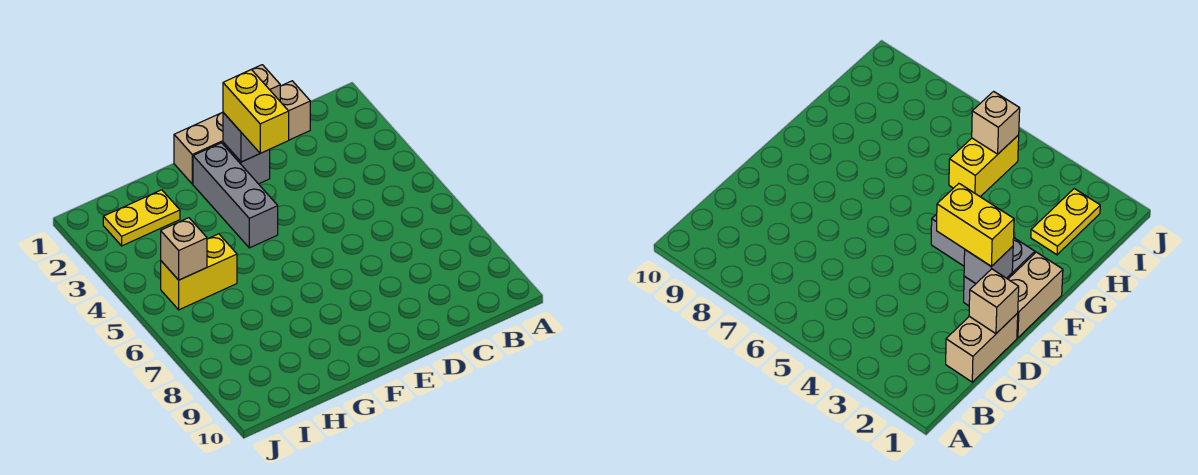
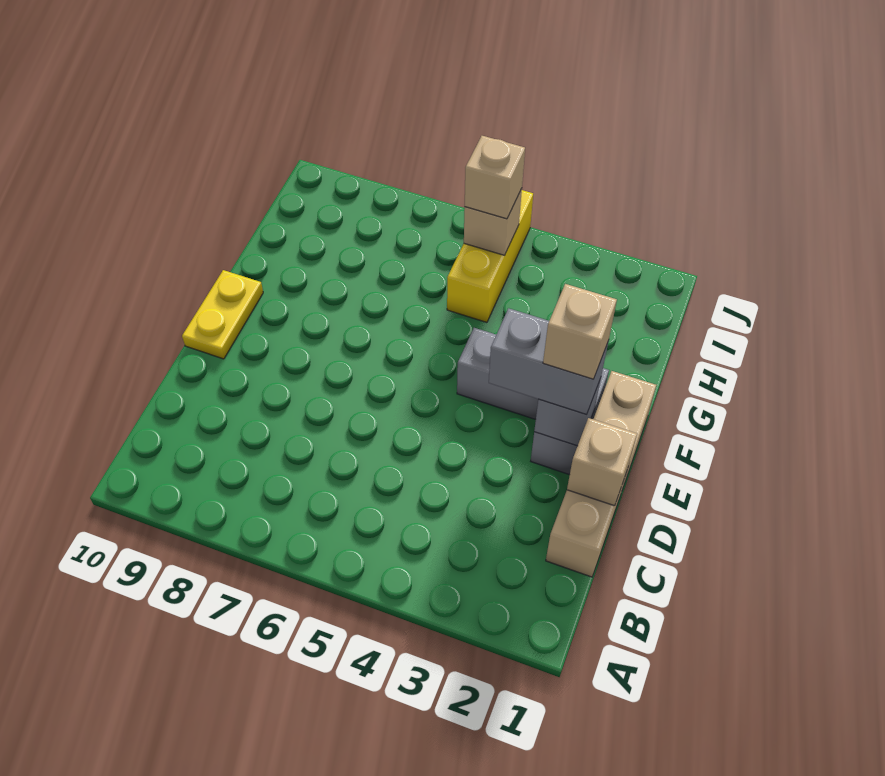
yellow brick E2:E3 level 3 -> grey brick E2:E3 level 3
none -> tan brick E2 level 4
yellow plate H2:I2 level 1 -> yellow plate E10:F10 level 1
yellow brick H5:I5 level 1 -> yellow brick H5:J5 level 1
none -> tan brick I5 level 3

